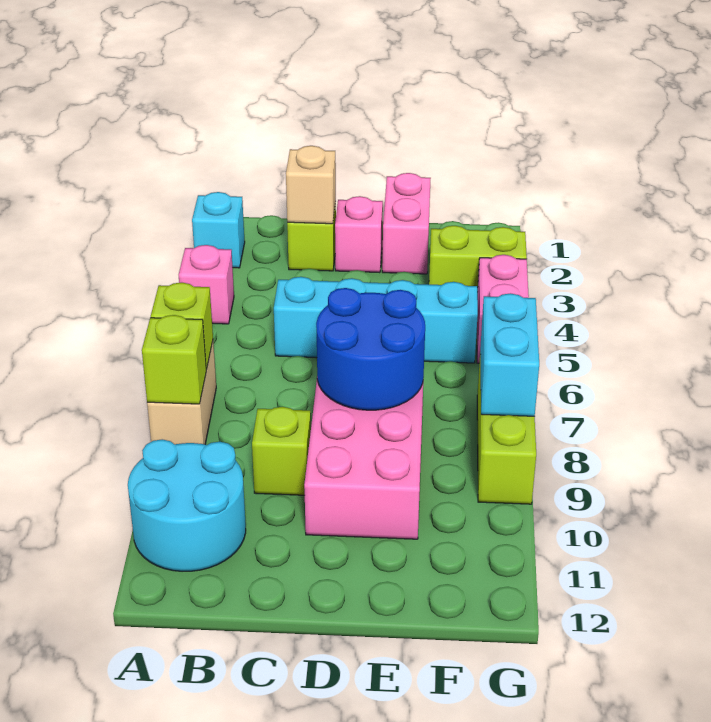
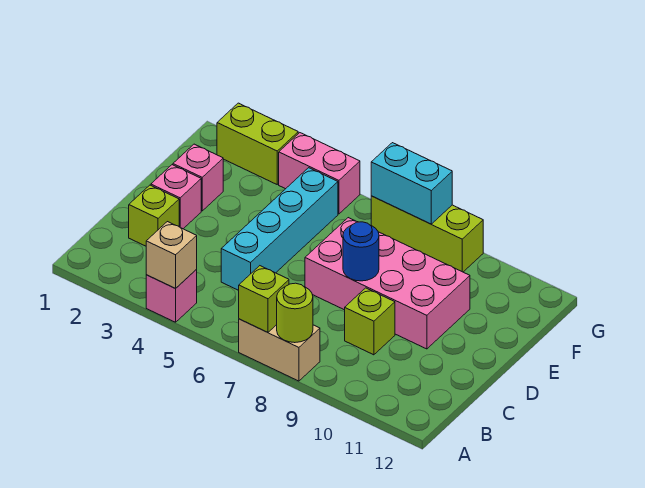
cyan brick A2 level 1 -> none
lime brick A8 level 2 -> lime round brick A8 level 2
cyan round brick A10:B11 level 1 -> none
tan brick C2 level 2 -> tan brick A4 level 2
blue round brick D7:E8 level 2 -> blue round brick D8 level 2
pink brick E1:E2 level 1 -> pink brick E2 level 1
lime brick F3:G3 level 1 -> lime brick G2:G3 level 1

